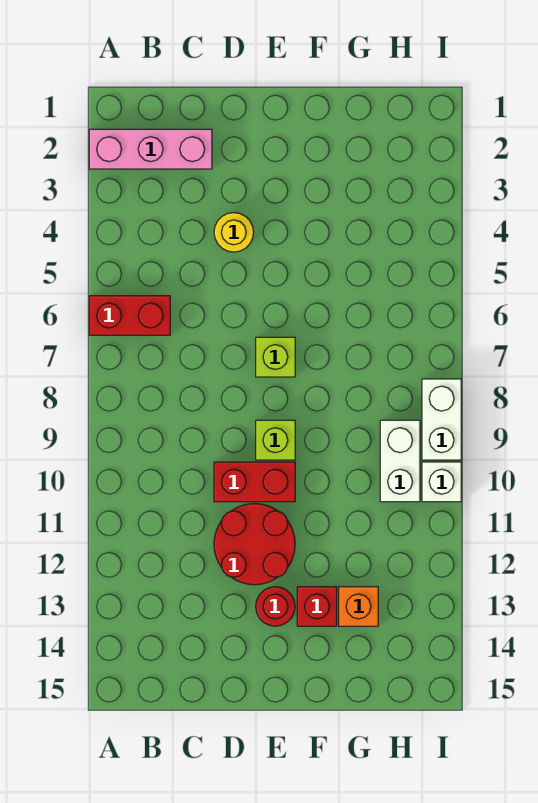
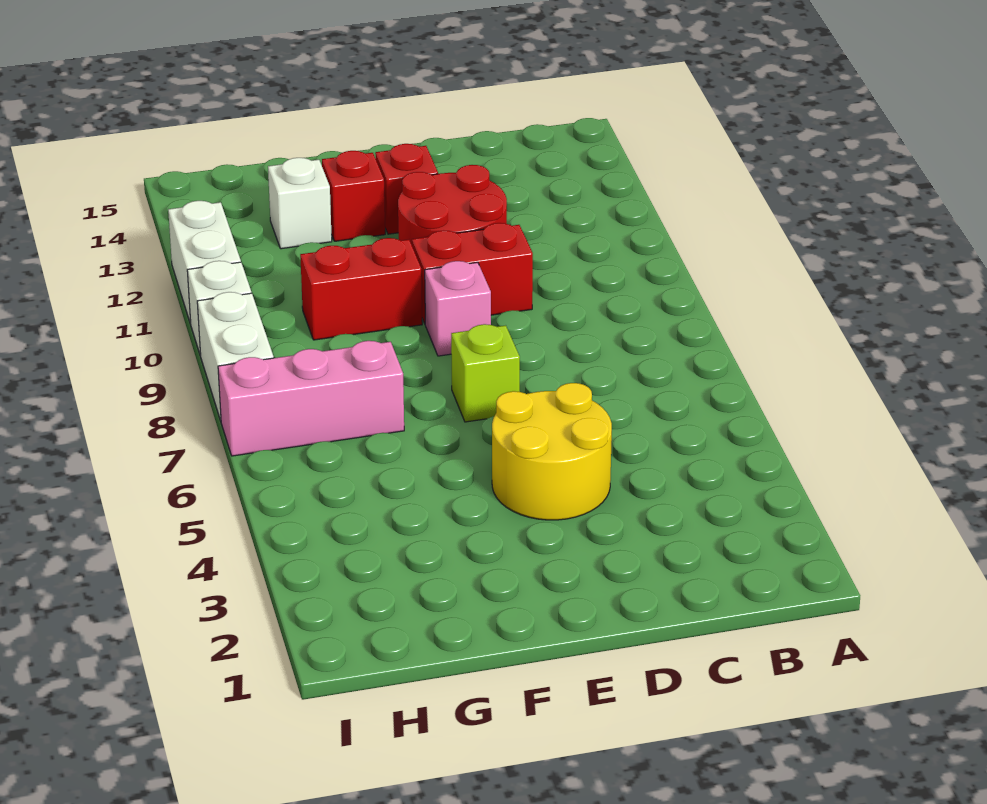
pink brick A2:C2 level 1 -> pink brick G7:I7 level 1
red brick A6:B6 level 1 -> red brick F10:G10 level 1
yellow round brick D4 level 1 -> yellow round brick D4:E5 level 1
lime brick E9 level 1 -> pink brick E9 level 1
red round brick E13 level 1 -> red brick E13 level 1
orange brick G13 level 1 -> white brick G13 level 1
white brick H9:H10 level 1 -> white brick I11:I12 level 1

